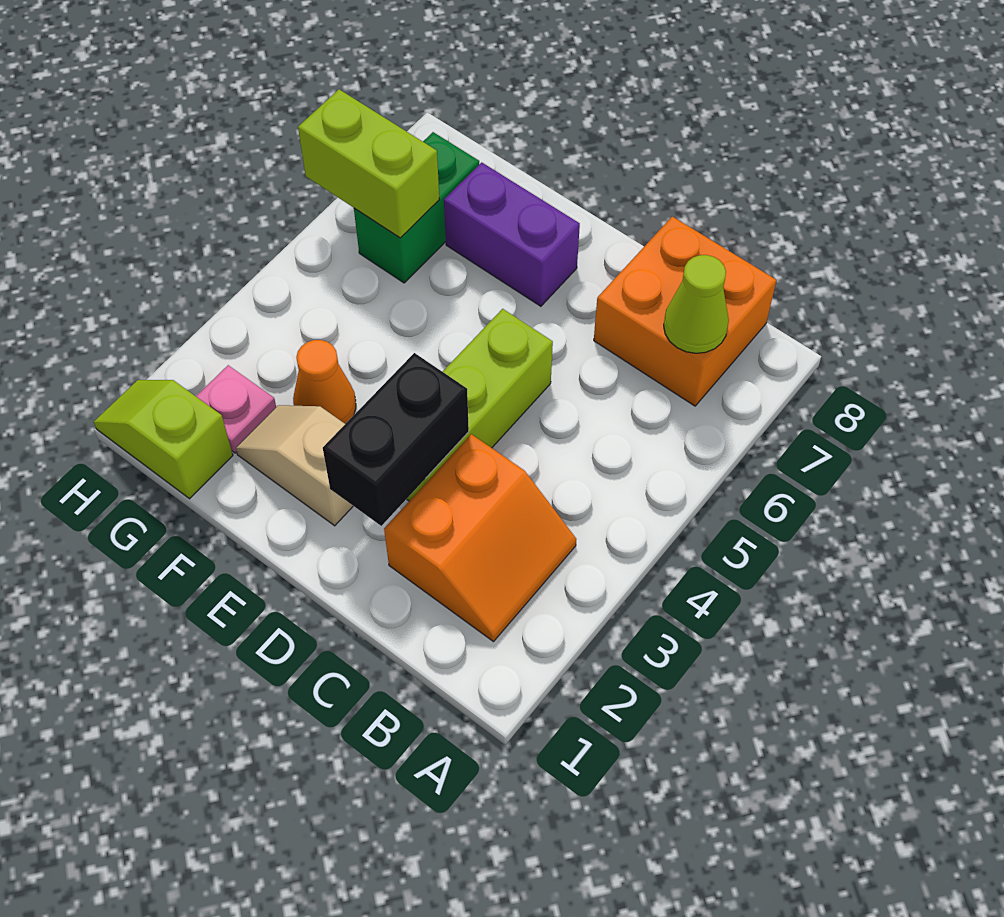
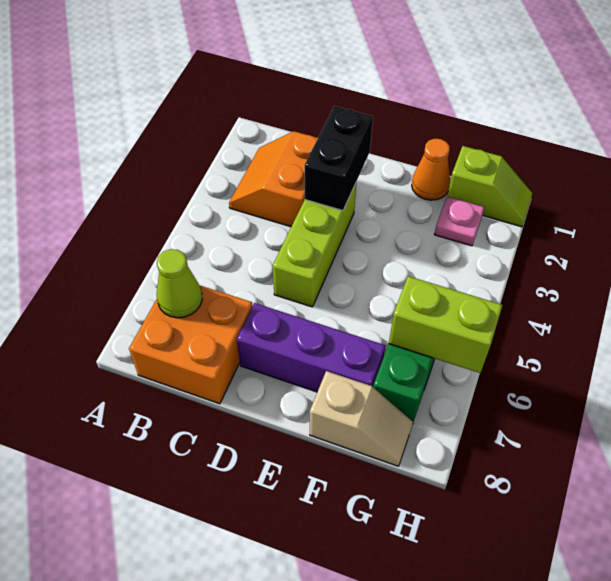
tan slope E2:F2 level 1 top E -> tan slope F8:G8 level 1 top F
purple brick E7:F7 level 1 -> purple brick D7:F7 level 1
orange cone F3 level 1 -> orange cone F1 level 1

